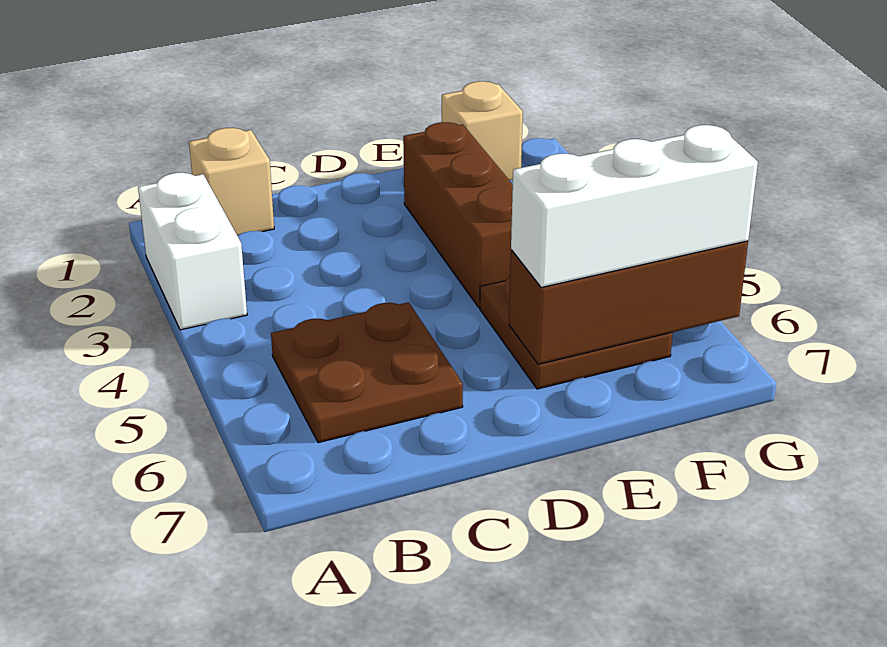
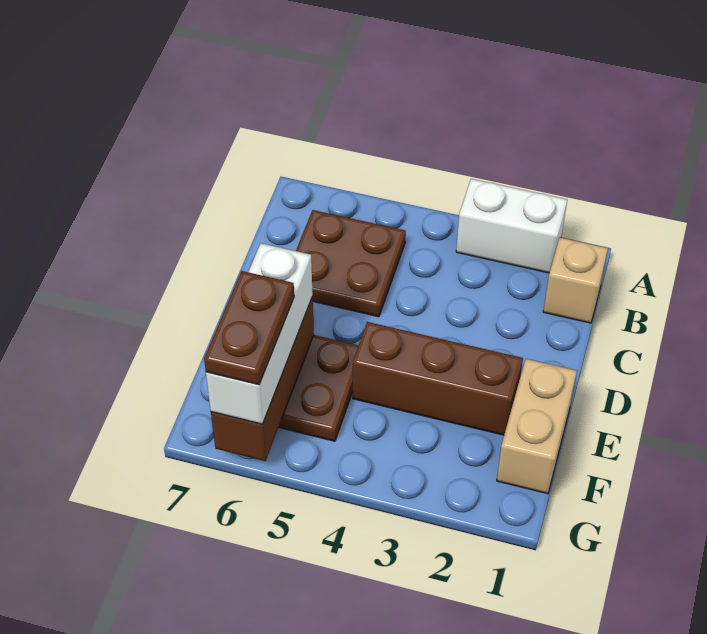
tan brick F1 level 1 -> tan brick E1:F1 level 1
none -> brown plate F6:G6 level 4

